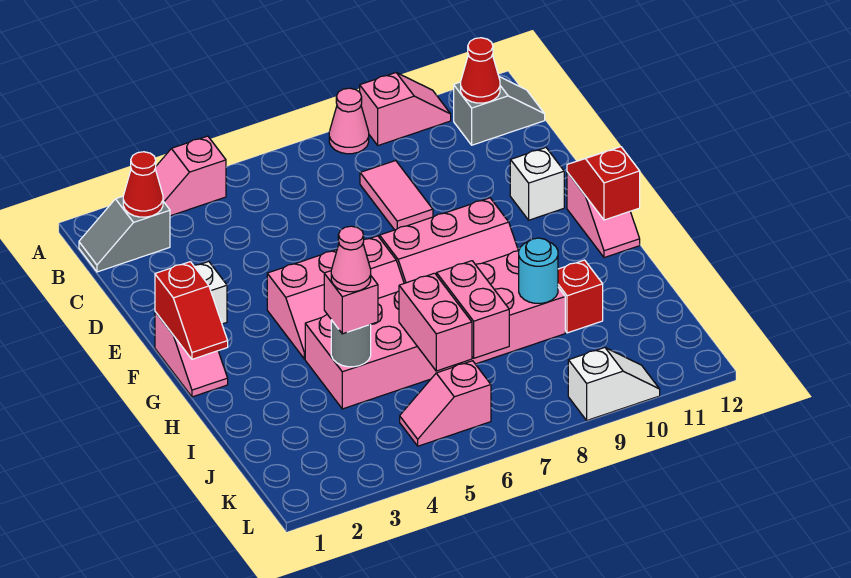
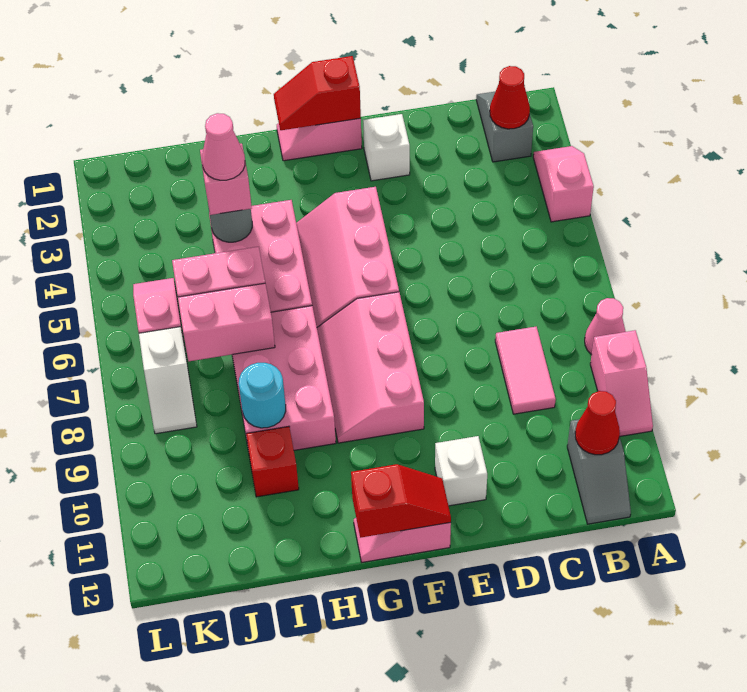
pink tile C8:D8 level 1 -> pink tile C8:C9 level 1
white slope L9:L10 level 1 top 9 -> white slope K7:K8 level 1 top 7

